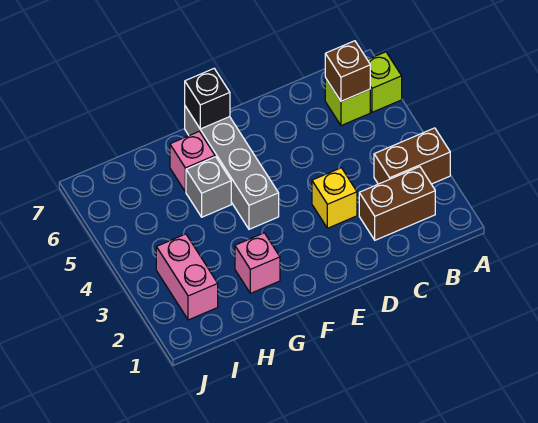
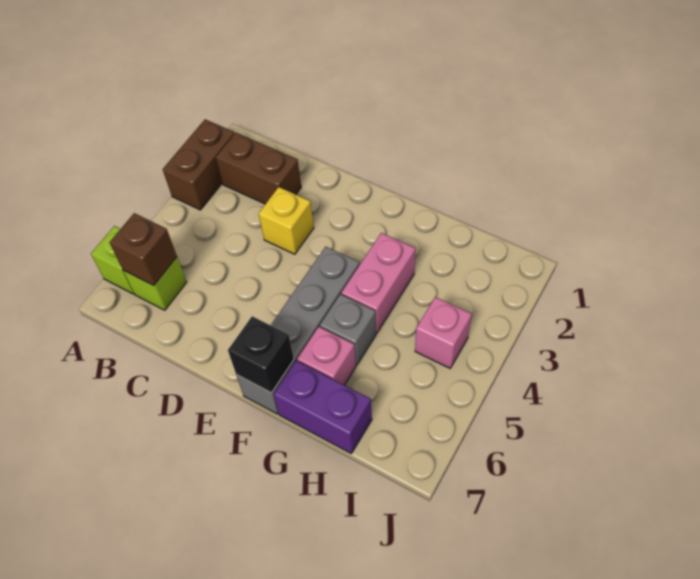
brown brick A3:B3 level 1 -> brown brick A2:A3 level 1
pink brick G2 level 1 -> pink brick I4 level 1
none -> purple brick G7:H7 level 1
pink brick I2:I3 level 1 -> pink brick G3:G4 level 1

